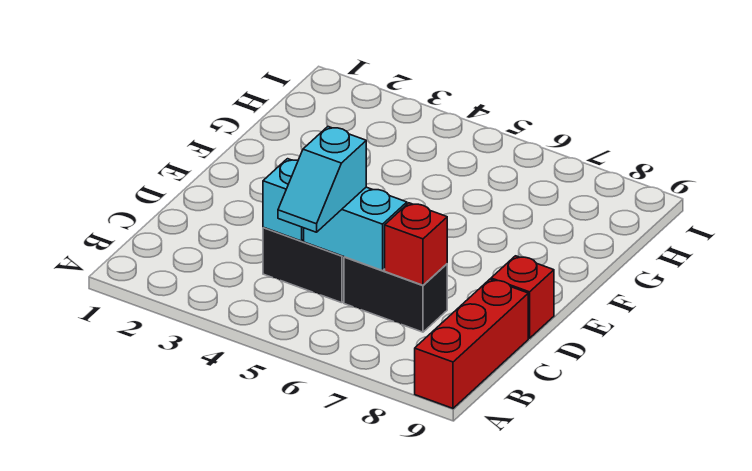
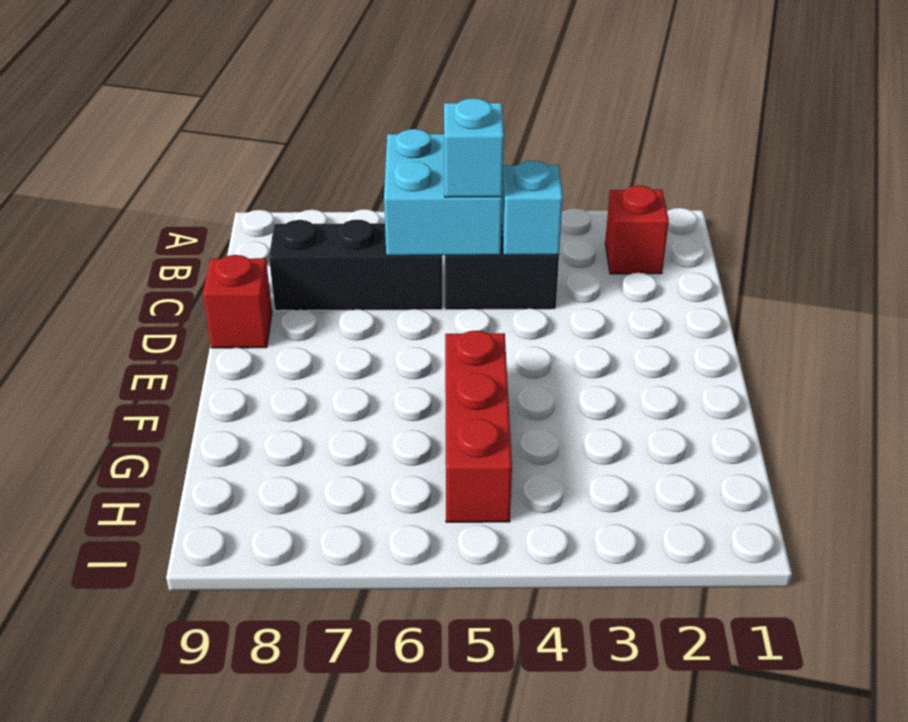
red brick A9:C9 level 1 -> red brick F5:H5 level 1
cyan brick C5:C6 level 2 -> cyan brick B5:C6 level 2
black brick C6:C7 level 1 -> black brick C6:C8 level 1
red brick C7 level 2 -> red brick B2 level 1

